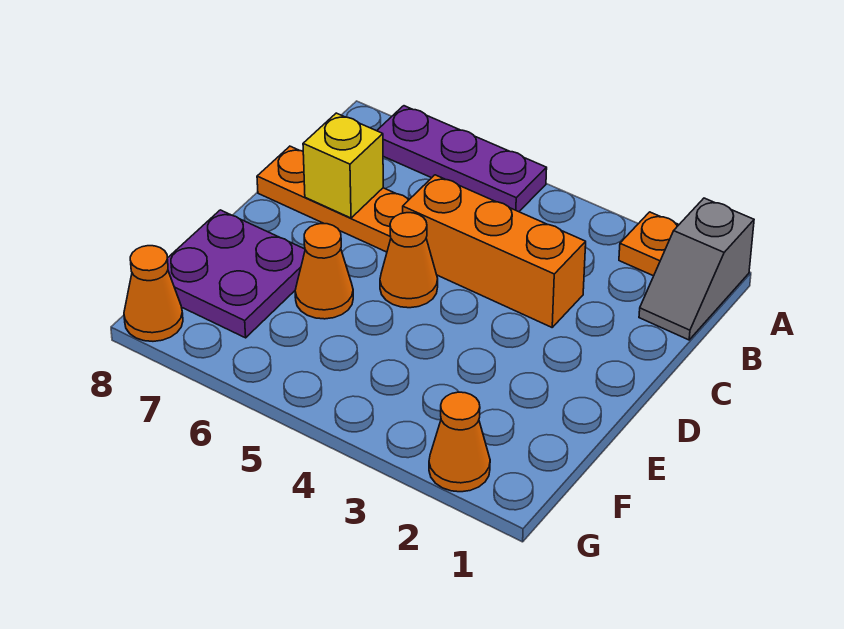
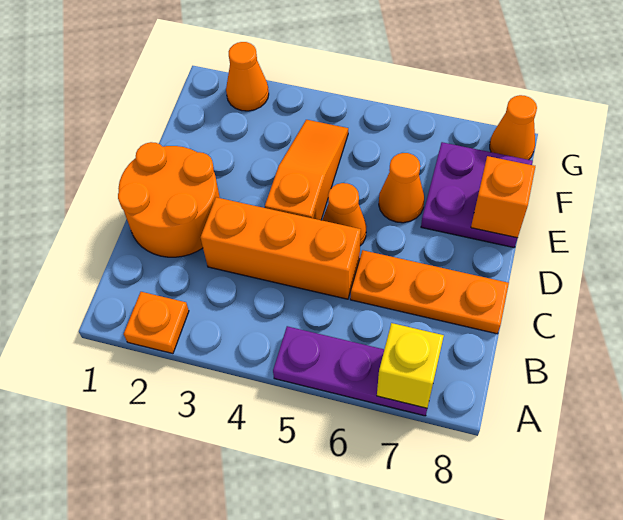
grey slope A1:B1 level 1 top A -> none
none -> orange round brick C1:D2 level 1
yellow brick C7 level 2 -> yellow brick A7 level 2
none -> orange slope D4:F4 level 1 top D
none -> orange brick E8 level 2

